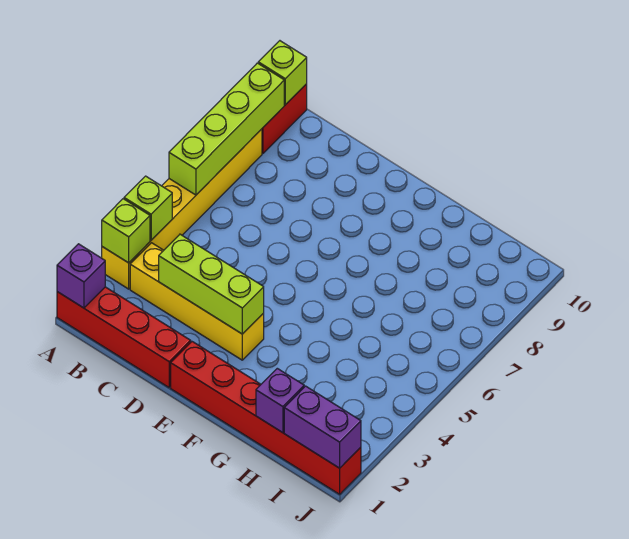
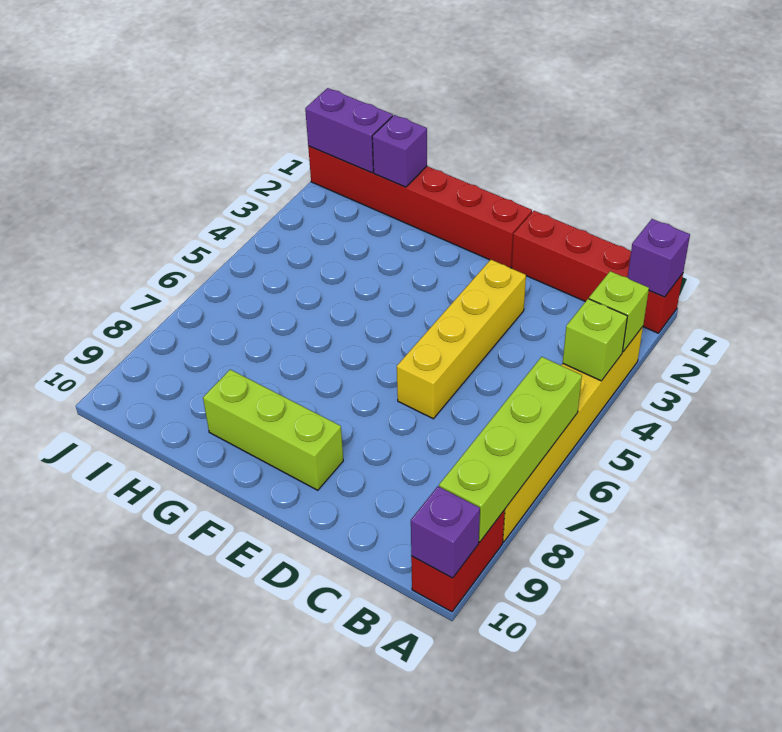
lime brick A10 level 2 -> purple brick A10 level 2
yellow brick B3:E3 level 1 -> yellow brick D3:D6 level 1
lime brick C3:E3 level 2 -> lime brick E9:G9 level 1

